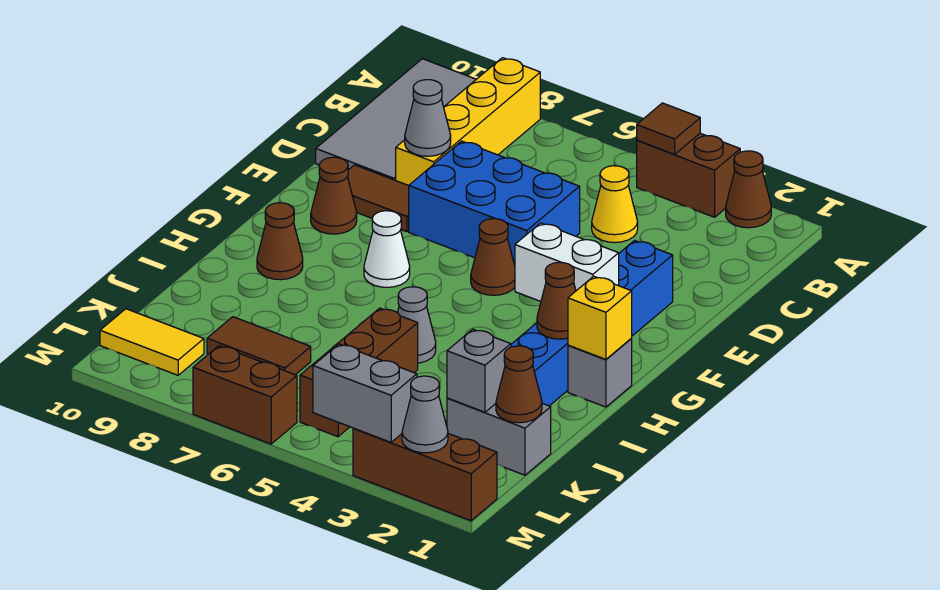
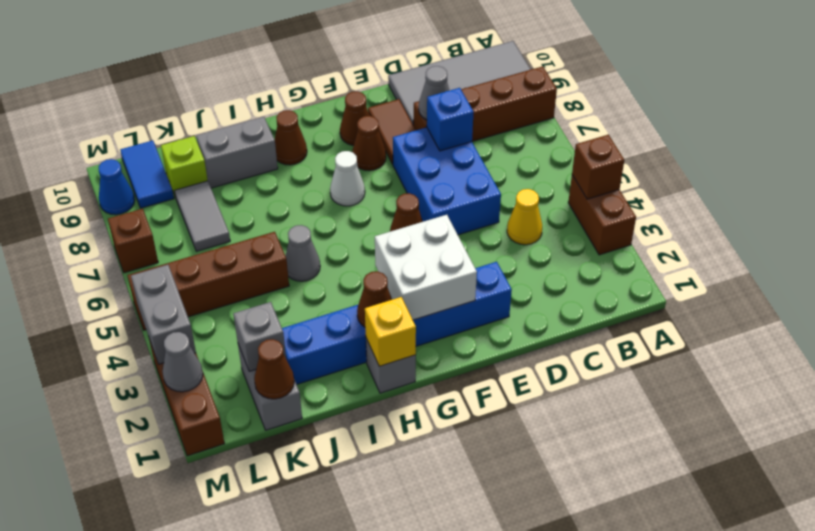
brown cone A2 level 1 -> brown cone F8 level 1
brown tile A4 level 2 -> brown brick A4 level 2
yellow brick A8:D8 level 1 -> brown brick A8:D8 level 1
none -> blue brick D7 level 2
white brick G2:G3 level 2 -> white brick F2:G3 level 2
none -> grey brick I9:J9 level 1
brown brick J5:L5 level 1 -> brown brick J5:M5 level 1
brown tile K7:K8 level 1 -> grey tile K7:K8 level 1
none -> lime brick K9 level 1
yellow tile L9:L10 level 1 -> blue tile L9:L10 level 1
brown brick M6:M7 level 1 -> brown brick M7 level 1
none -> blue cone M9 level 1

